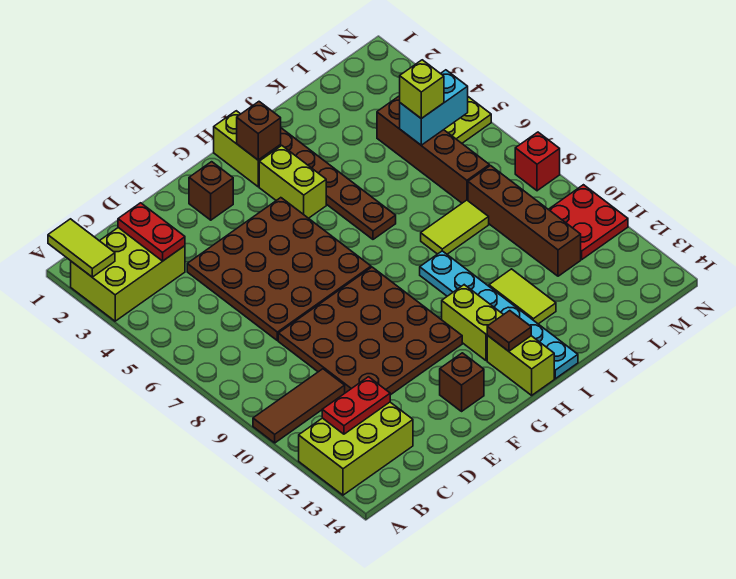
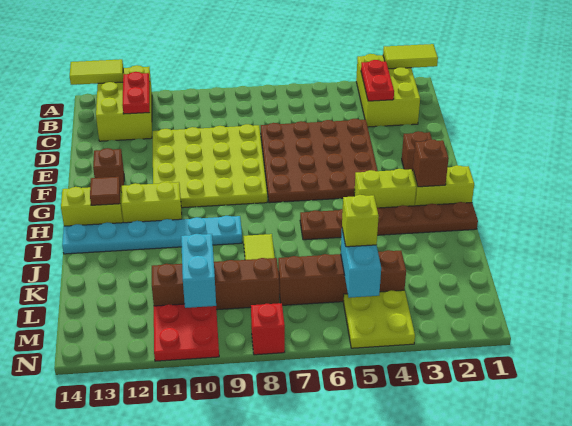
brown tile A10:C10 level 1 -> none
red plate C2:C3 level 2 -> red plate B3:C3 level 2
brown plate D8:G11 level 1 -> lime plate D8:G11 level 1
lime tile J11:J12 level 1 -> lime tile A13:A14 level 2
none -> cyan brick L10:M10 level 2

